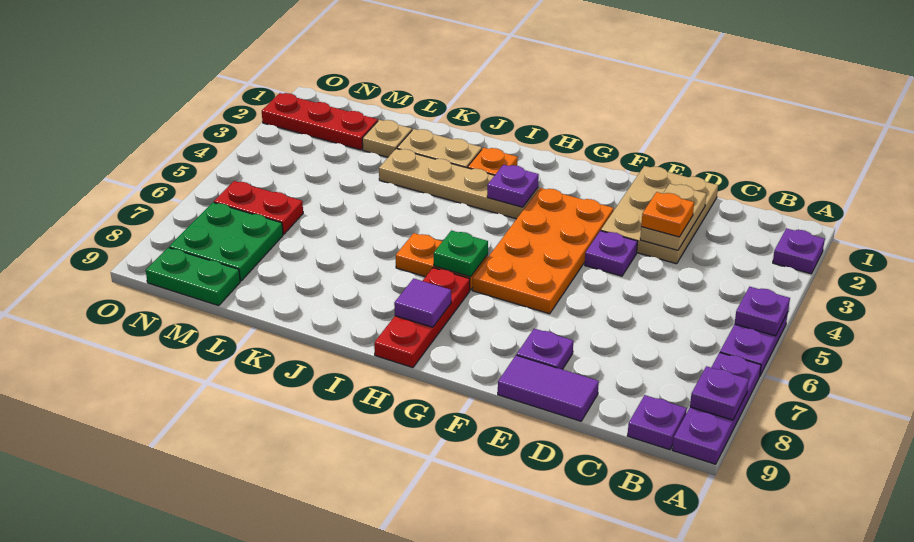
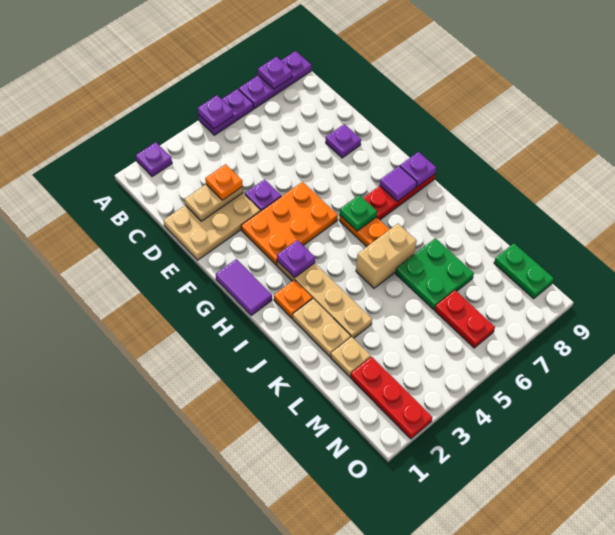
purple plate B9 level 1 -> purple plate H9 level 2
purple tile D9:E9 level 1 -> purple tile G1:H1 level 1
orange plate F3:G6 level 1 -> orange plate F3:G5 level 1
none -> tan brick J5:J6 level 1
green plate M7:N8 level 1 -> green plate K6:L7 level 1

